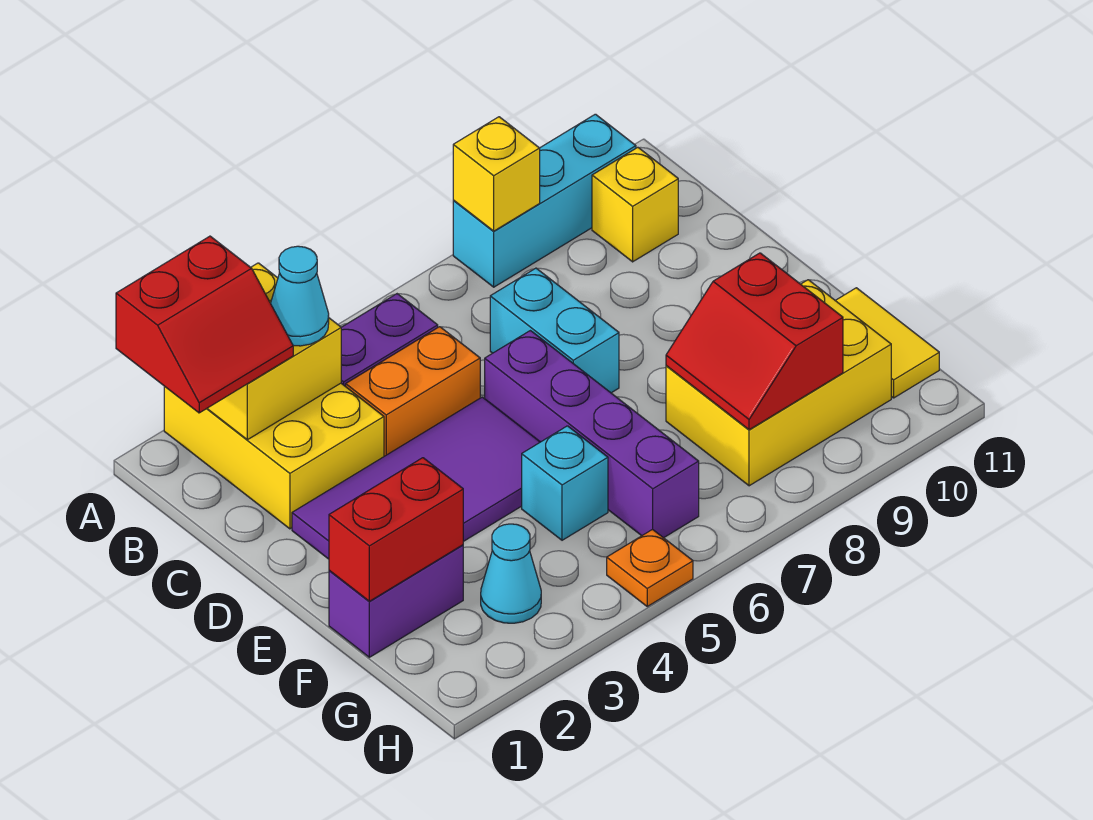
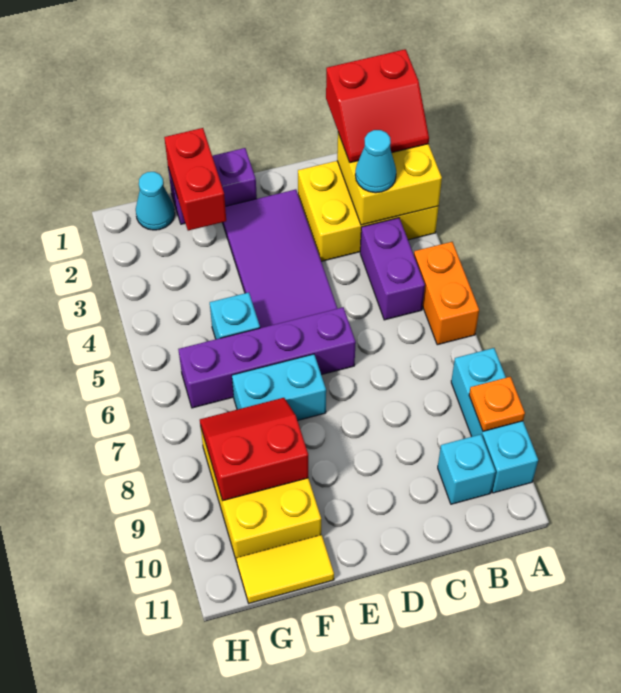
red slope A1:B2 level 3 top A -> red slope A1:B2 level 3 top 1
yellow brick A8 level 2 -> none
yellow brick B10 level 1 -> cyan brick B10 level 1
orange brick C4:C5 level 1 -> orange brick A5:A6 level 1
cyan brick C7:D7 level 1 -> cyan brick E7:F7 level 1
purple brick F1:F2 level 1 -> purple brick E1:F1 level 1
cyan cone G3 level 1 -> cyan cone G1 level 1
orange plate H5 level 1 -> orange plate A9 level 2

